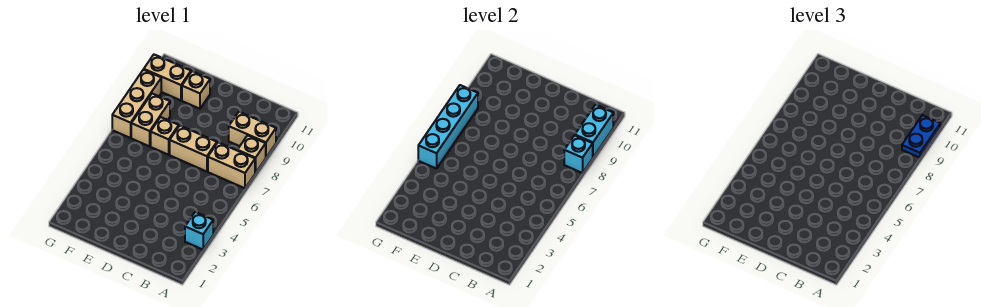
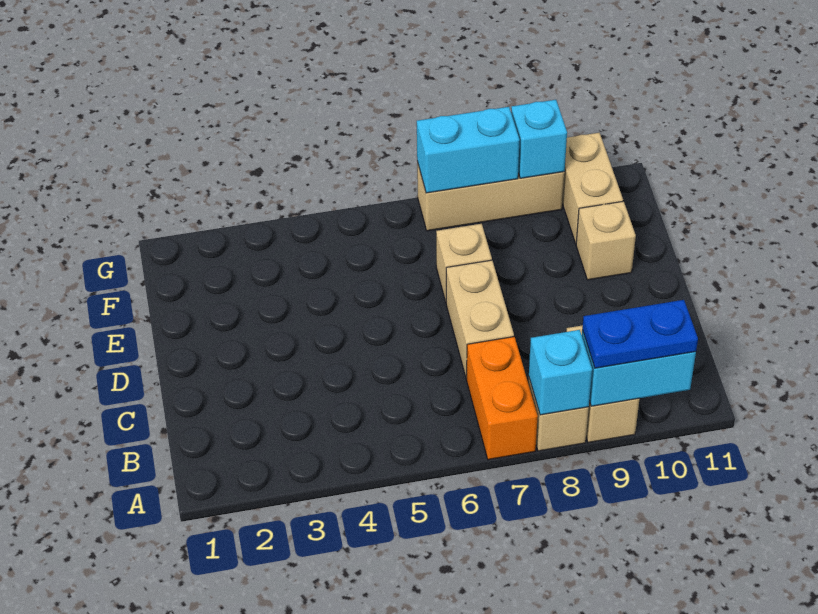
cyan brick A3 level 1 -> cyan brick G9 level 2
tan brick A7:B7 level 1 -> orange brick A7:B7 level 1
tan brick F7:F8 level 1 -> none
cyan brick G5:G8 level 2 -> cyan brick G7:G8 level 2

